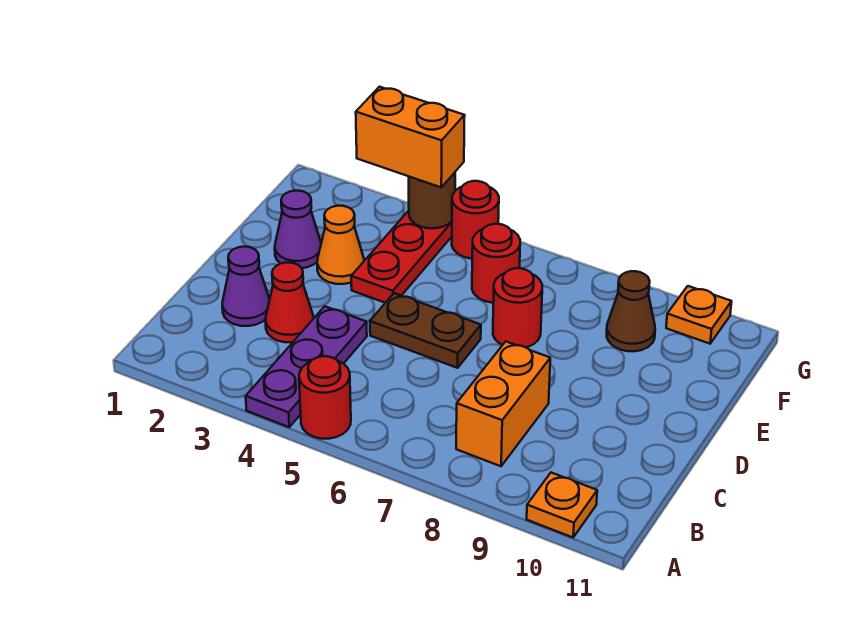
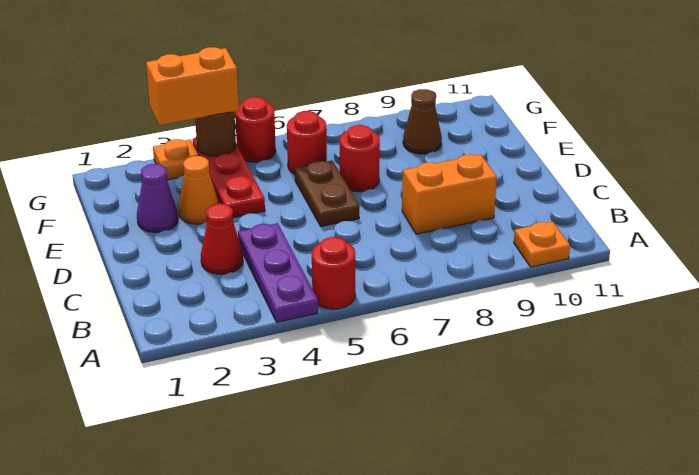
orange brick B8:C8 level 1 -> orange brick C8:C9 level 1
purple cone C2 level 1 -> none
brown plate D5:D6 level 1 -> brown plate D6:E6 level 1
orange plate G10 level 1 -> orange plate G3 level 1

